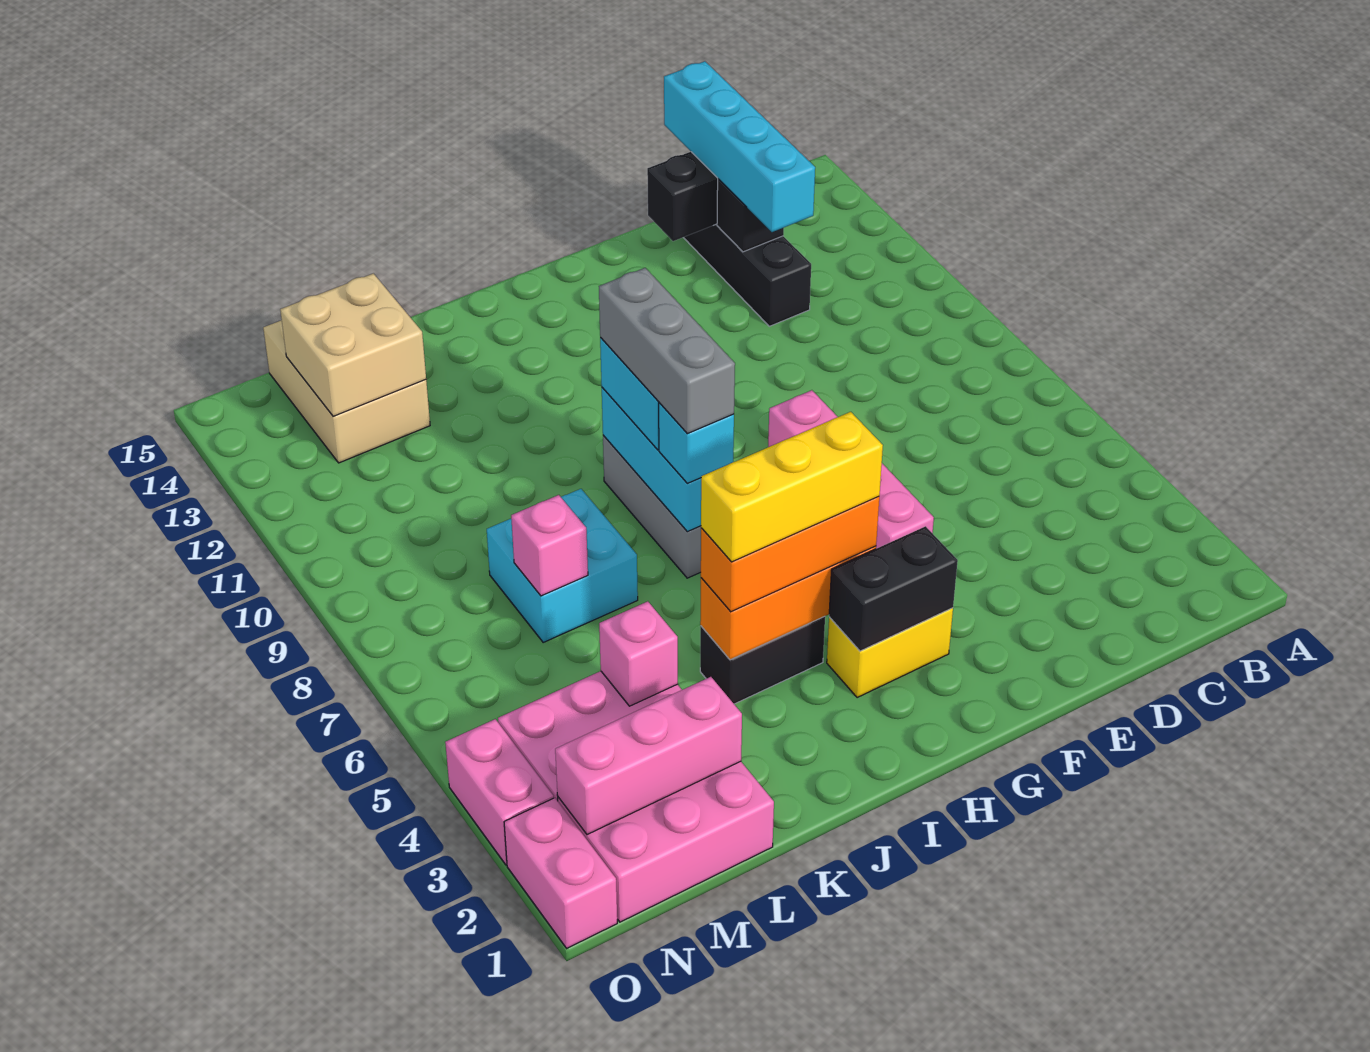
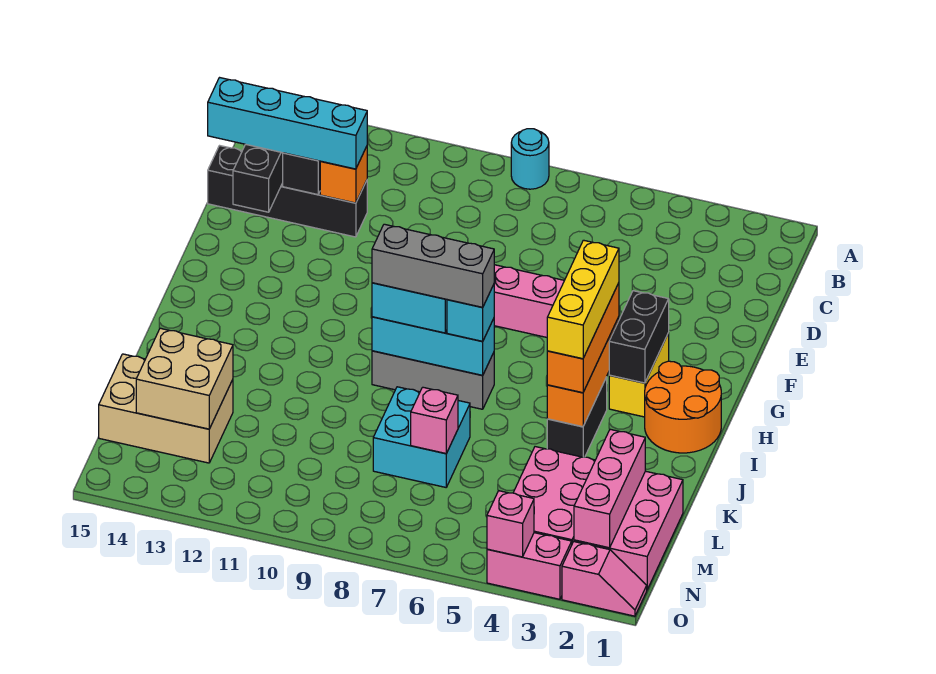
none -> cyan round brick A8 level 1
none -> orange brick D12 level 2
none -> orange round brick H1:I2 level 1
pink brick L4 level 2 -> pink brick O4 level 2
pink brick O1:O2 level 1 -> pink slope O1:O2 level 1 top 2

